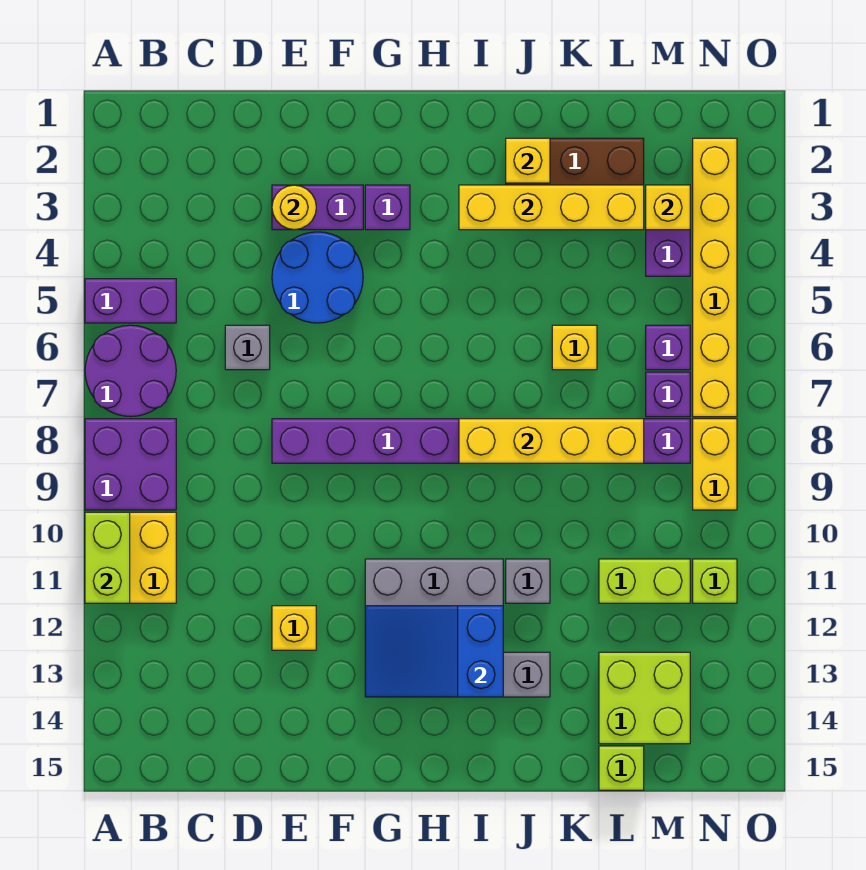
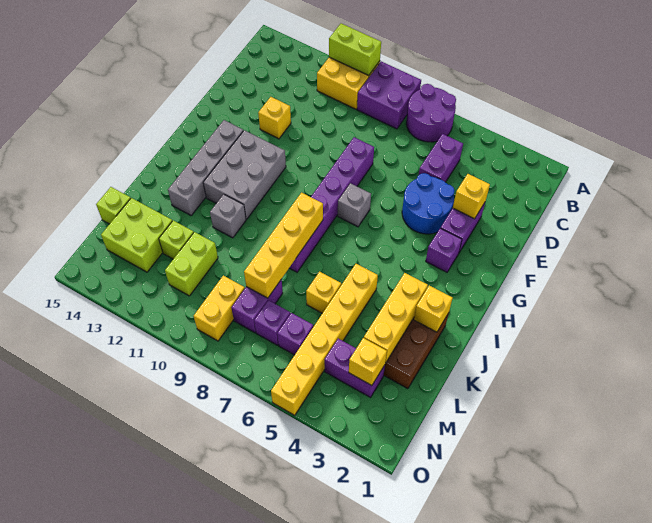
purple brick A5:B5 level 1 -> purple brick C5:D5 level 1
grey brick D6 level 1 -> grey brick G7 level 1
yellow round brick E3 level 2 -> yellow brick E3 level 2
blue slope G12:I13 level 2 top I -> none
yellow brick I3:L3 level 2 -> yellow brick J3:L3 level 2
yellow brick N2:N7 level 1 -> yellow brick J5:O5 level 1
yellow brick N8:N9 level 1 -> yellow brick M9:N9 level 1
lime brick N11 level 1 -> lime brick L12 level 1

